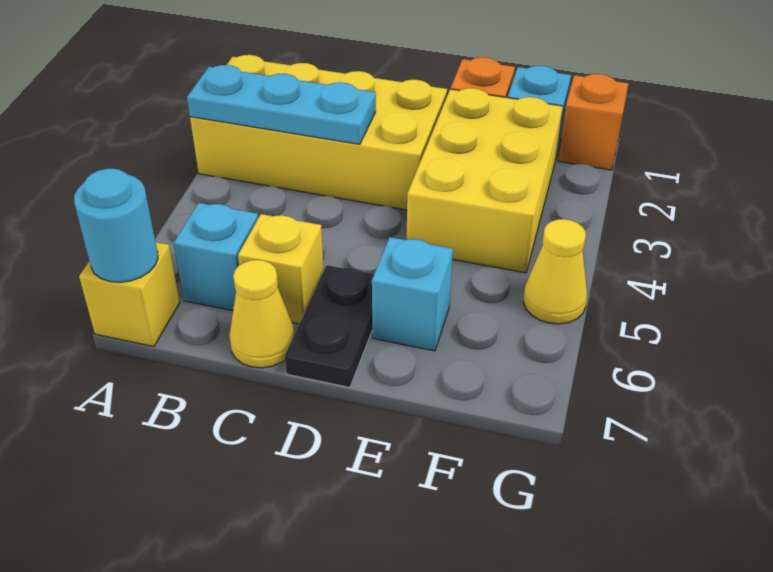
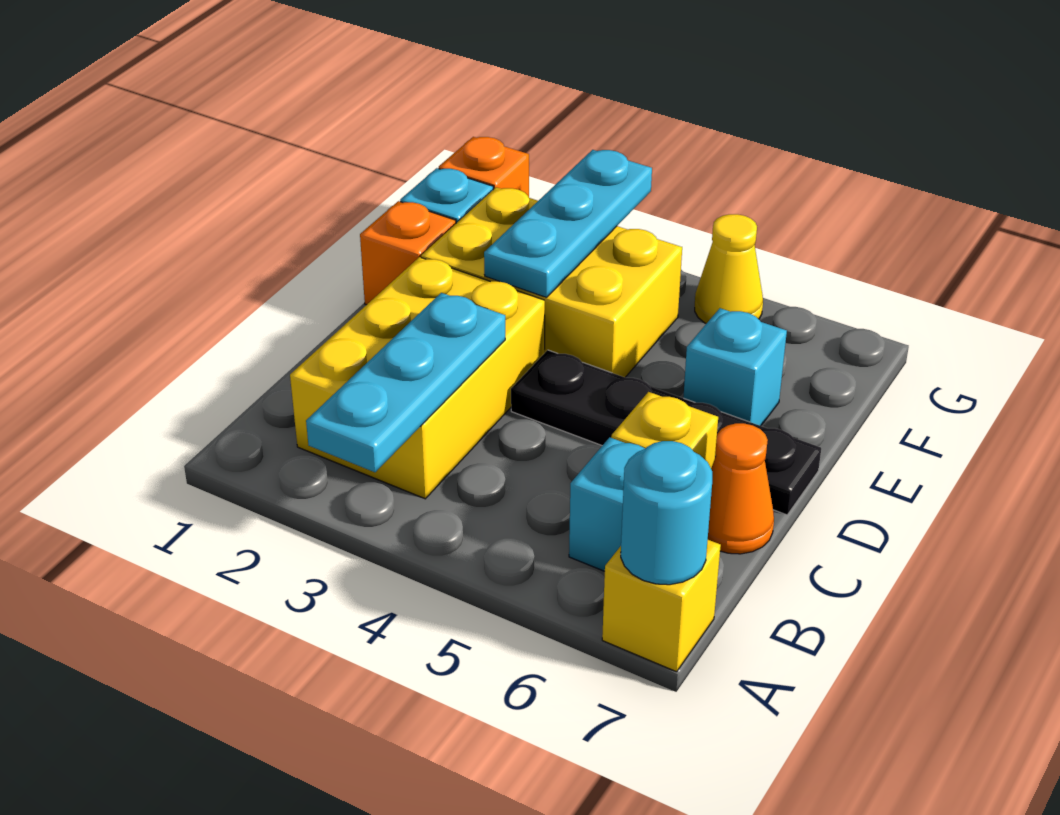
yellow brick A2:D3 level 1 -> yellow brick B2:D3 level 1
yellow cone C7 level 1 -> orange cone C7 level 1
black plate D6:D7 level 1 -> black plate D4:D7 level 1
none -> cyan plate E3:G3 level 2

